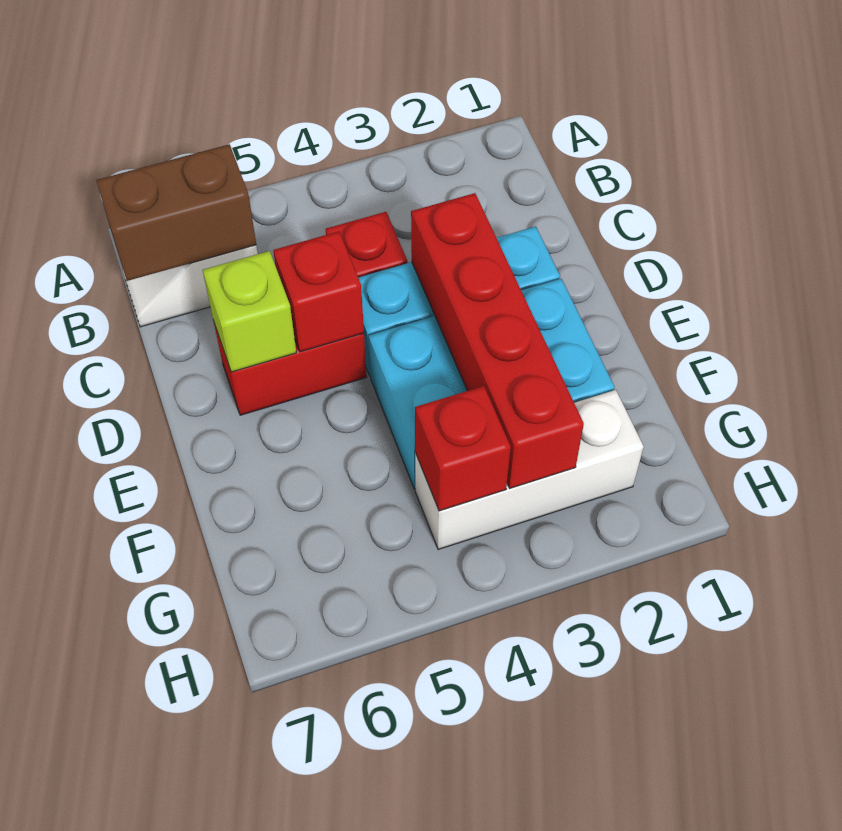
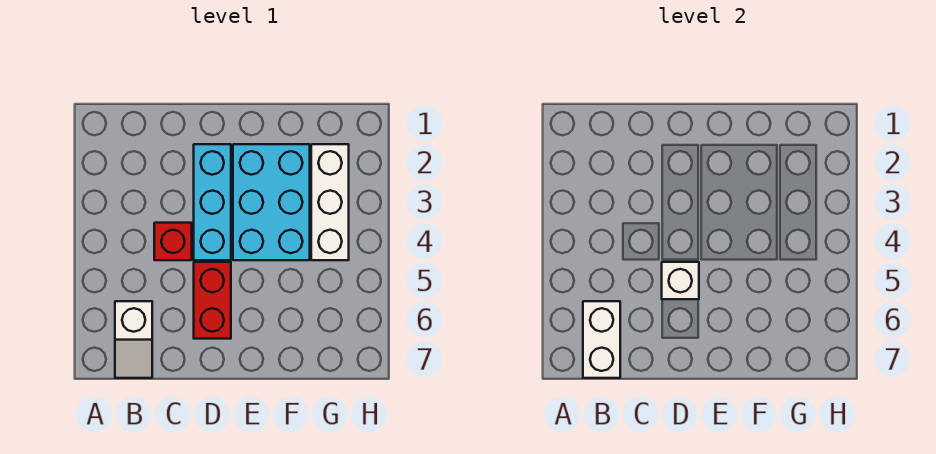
brown brick B6:B7 level 2 -> white brick B6:B7 level 2
red brick D3:G3 level 2 -> none
red brick D5 level 2 -> white brick D5 level 2
lime brick D6 level 2 -> none
red brick G4 level 2 -> none

